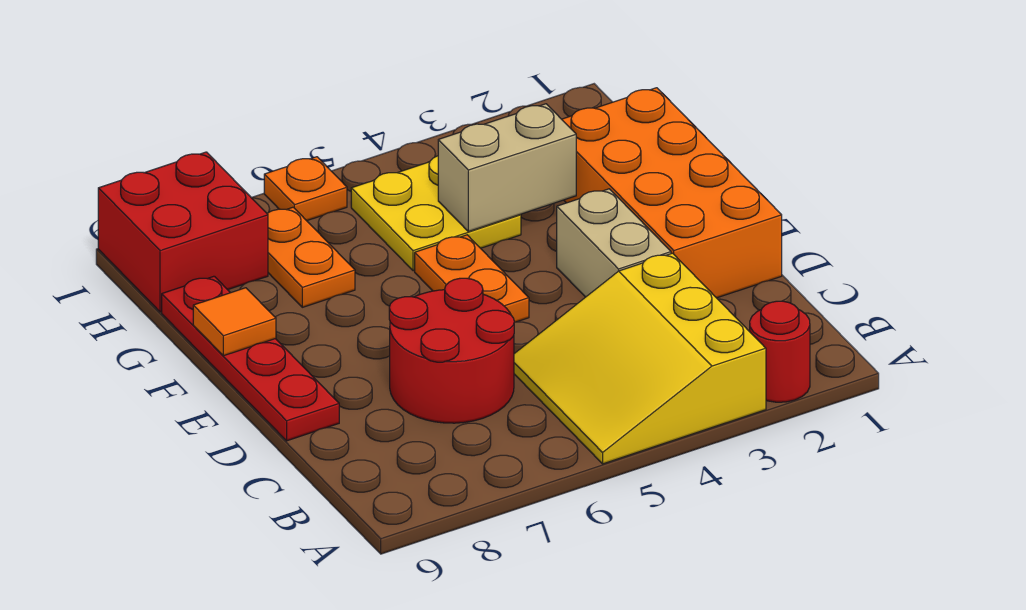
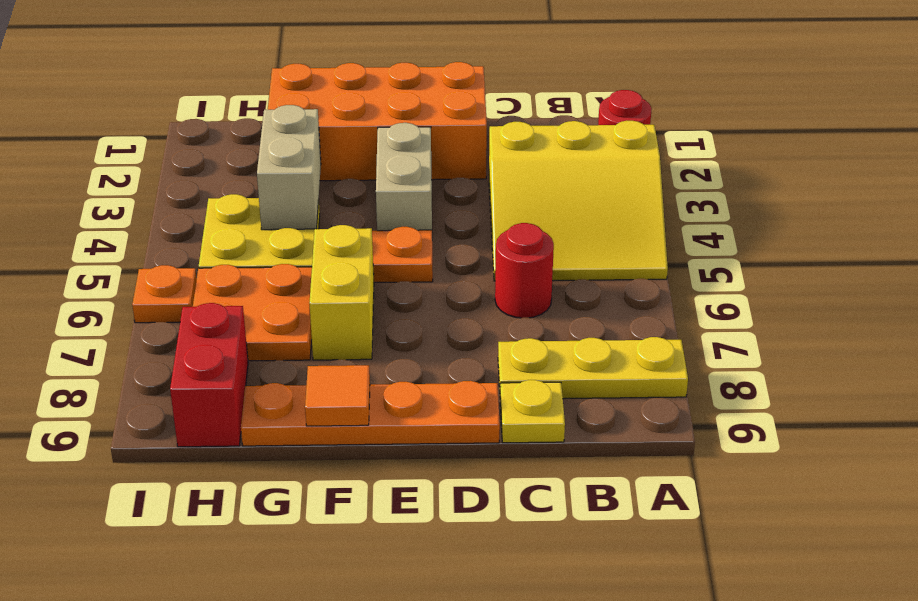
none -> yellow plate A8:C8 level 1
red round brick C6:D7 level 1 -> red round brick C6 level 1
none -> yellow plate C9 level 1
tan brick D3:E3 level 1 -> tan brick E3:E4 level 1
red plate D9:G9 level 1 -> orange plate D9:G9 level 1
none -> yellow brick F6:F7 level 1
orange plate G7:H7 level 1 -> orange plate G6:H7 level 1
red brick H8:I9 level 1 -> red brick H8:H9 level 1

